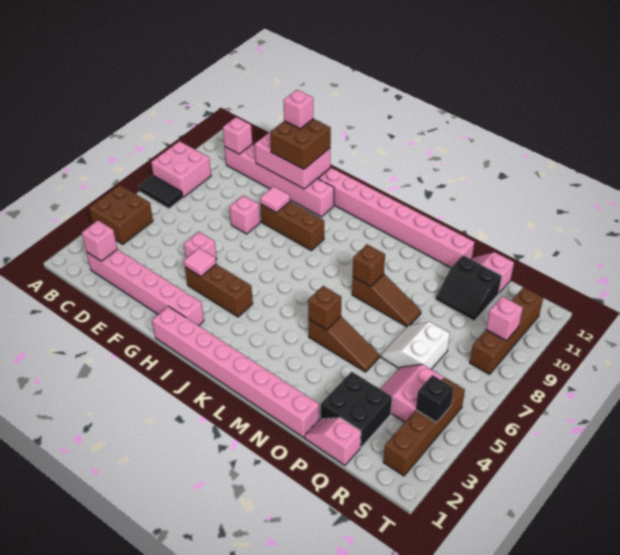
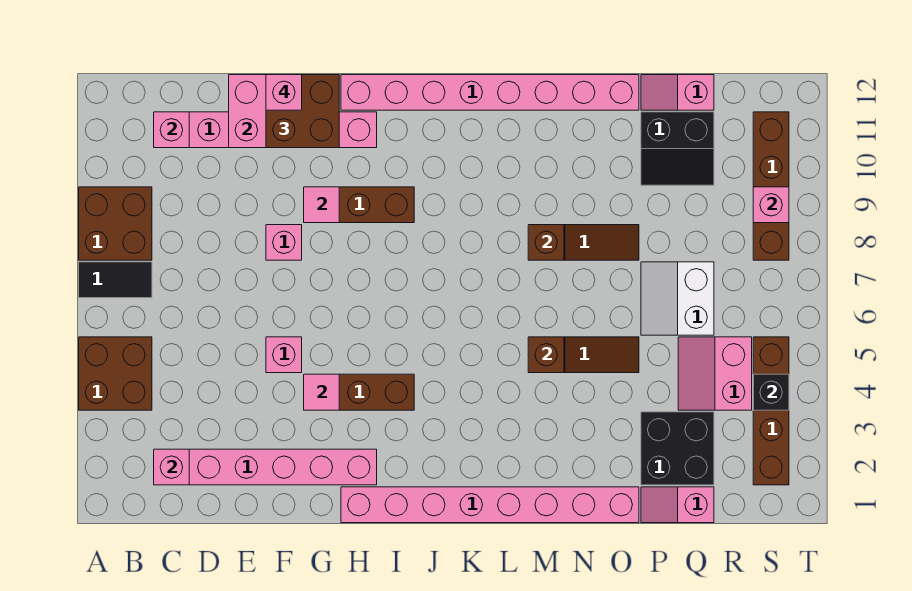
pink brick A8:B9 level 1 -> brown brick A8:B9 level 1

